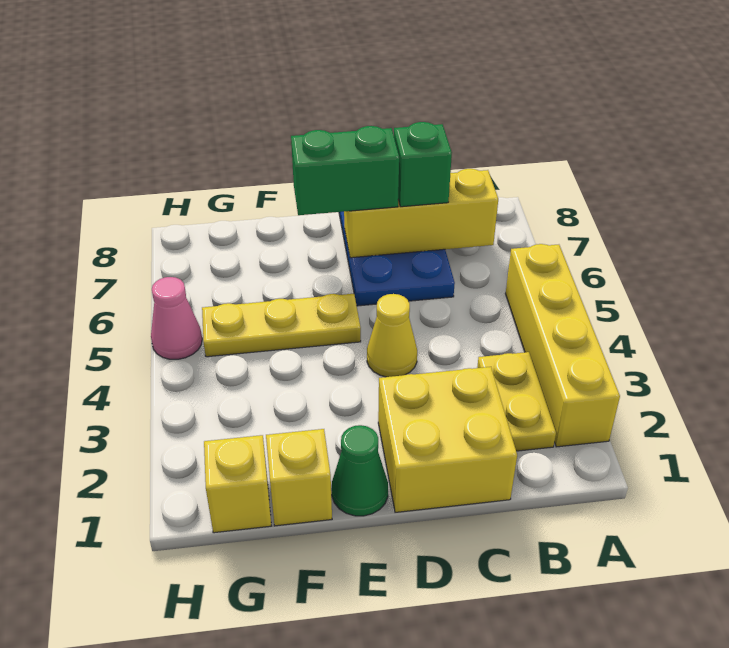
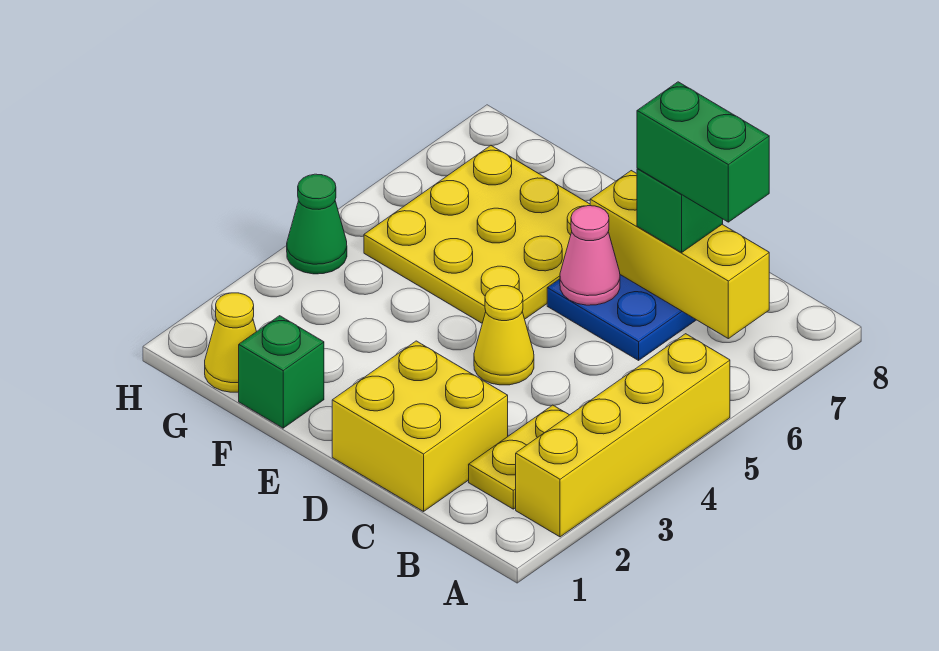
green brick D7:E7 level 3 -> green brick B7:C7 level 4
green cone E1 level 1 -> green cone H4 level 1
yellow plate E5:G5 level 1 -> yellow plate E5:G7 level 1
yellow brick F1 level 1 -> green brick F1 level 1
yellow brick G1 level 1 -> yellow cone G1 level 1
pink cone H5 level 1 -> pink cone D6 level 2

